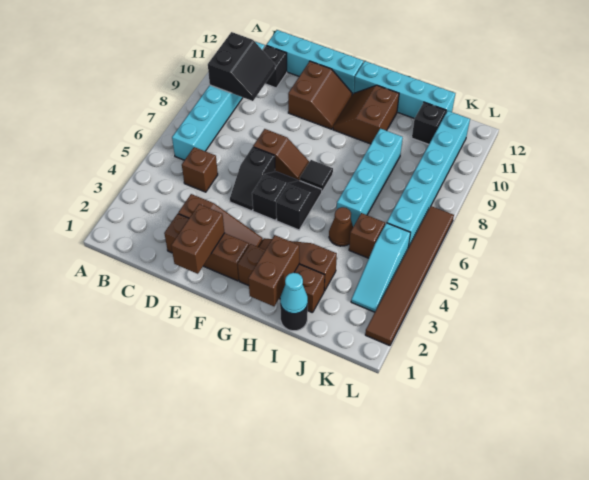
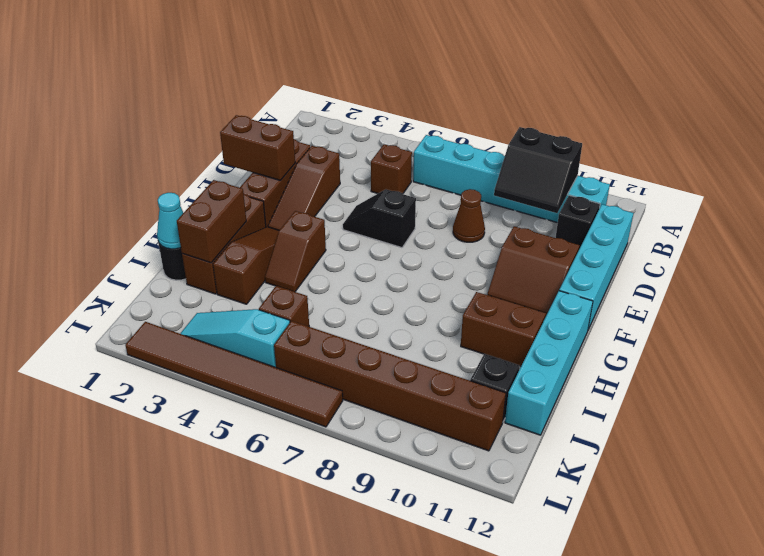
brown slope E7:F7 level 1 top E -> brown slope G4:H4 level 1 top G
black slope F5:F6 level 1 top 5 -> none
black slope G5:G6 level 1 top 5 -> none
black tile G7 level 1 -> none
brown brick H1:H2 level 2 -> brown brick H2:I2 level 2
brown cone I5 level 1 -> brown cone D8 level 1
cyan brick I6:I9 level 1 -> none
cyan brick K6:K11 level 1 -> brown brick K6:K11 level 1

